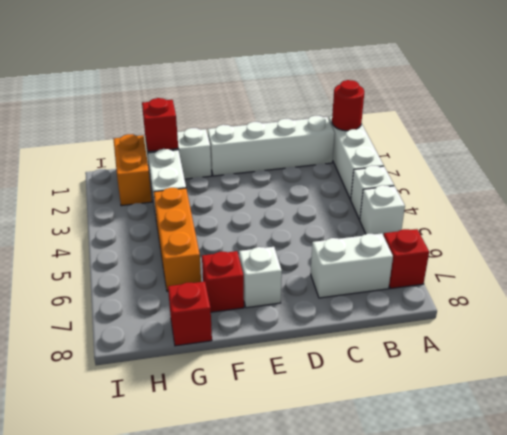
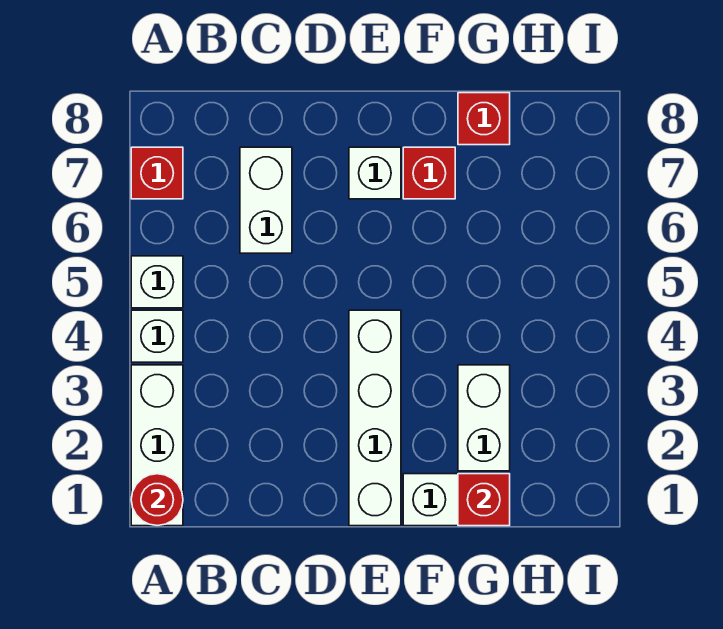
white brick B1:E1 level 1 -> white brick E1:E4 level 1
white brick B7:C7 level 1 -> white brick C6:C7 level 1
orange brick G4:G6 level 1 -> none
orange brick H1:H2 level 1 -> none

